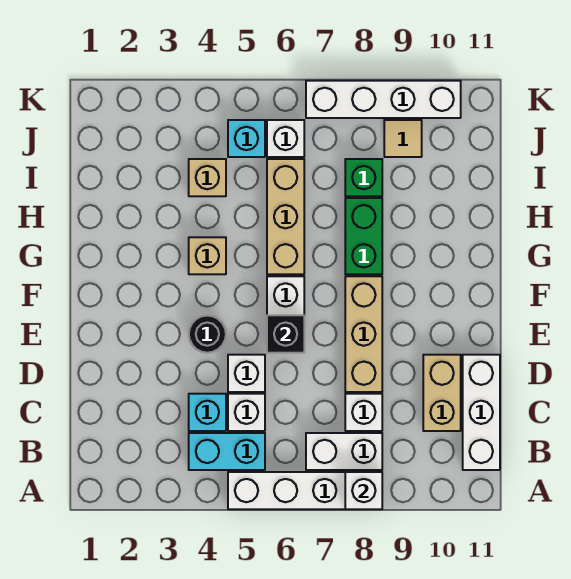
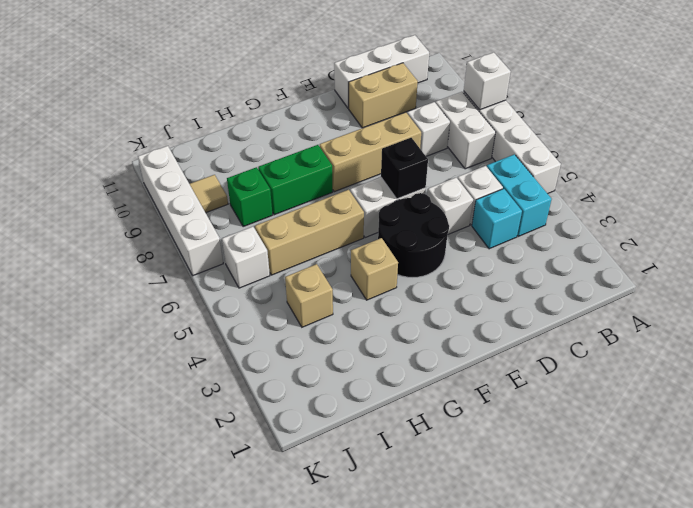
black round brick E4 level 1 -> black round brick E4:F5 level 1
cyan brick J5 level 1 -> none

